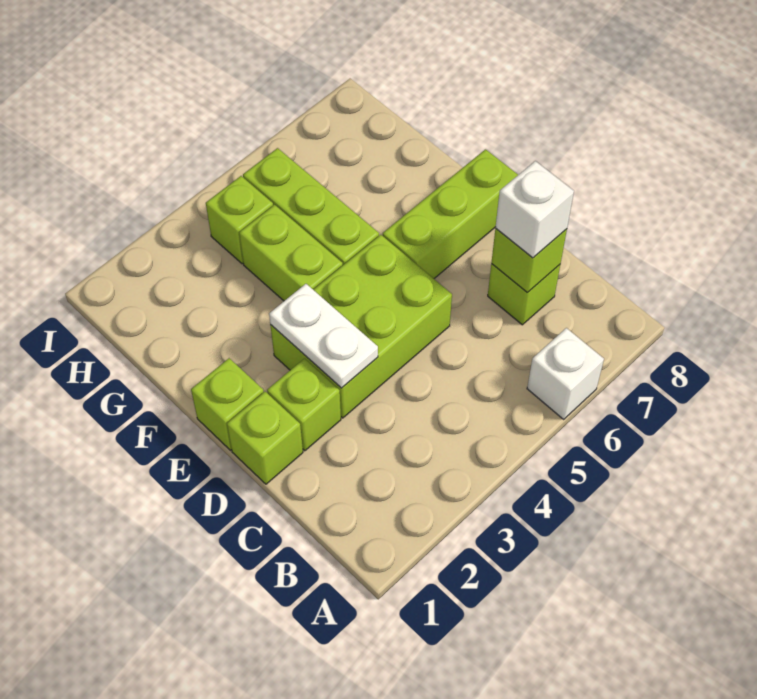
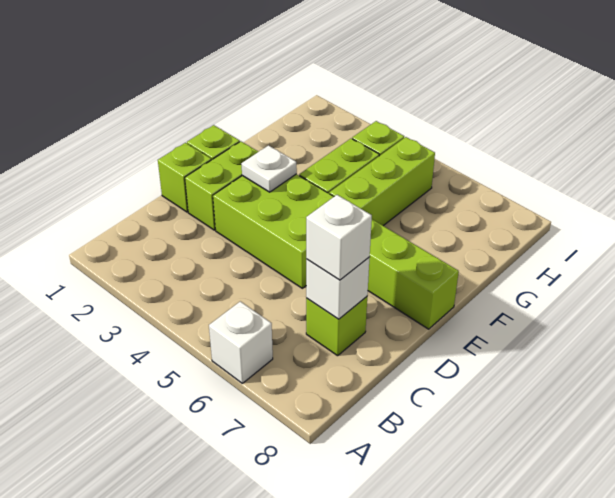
lime brick C7 level 2 -> white brick C7 level 2
lime brick D2 level 1 -> lime brick D2:E2 level 1
white plate D3:E3 level 2 -> white plate E3 level 2

